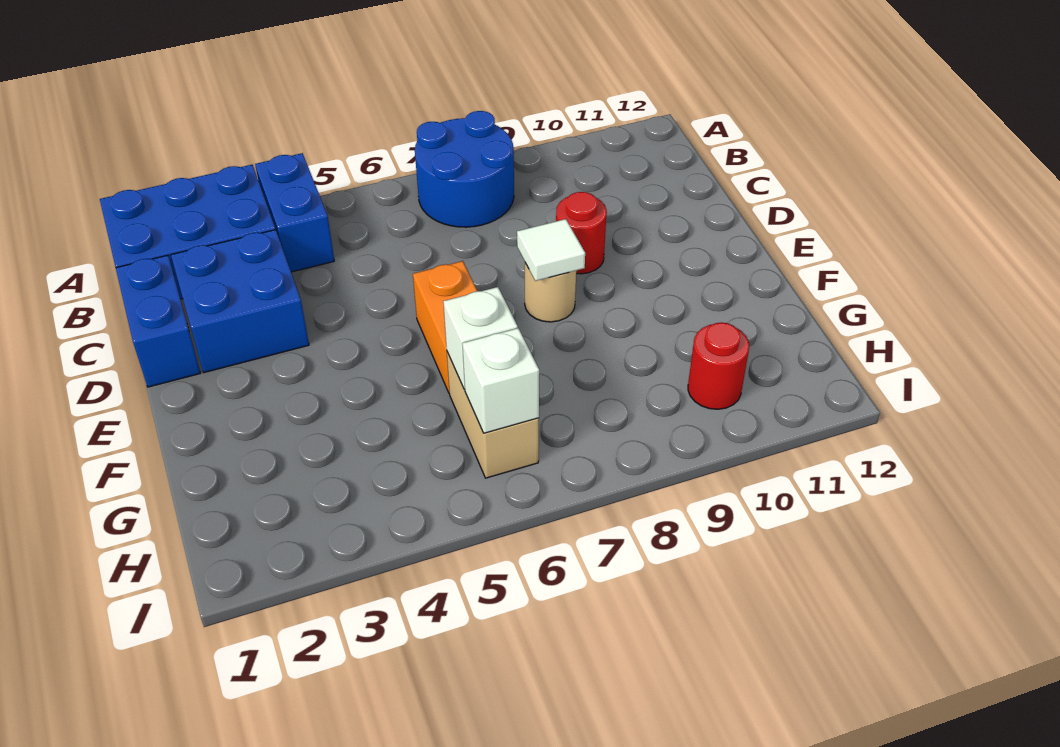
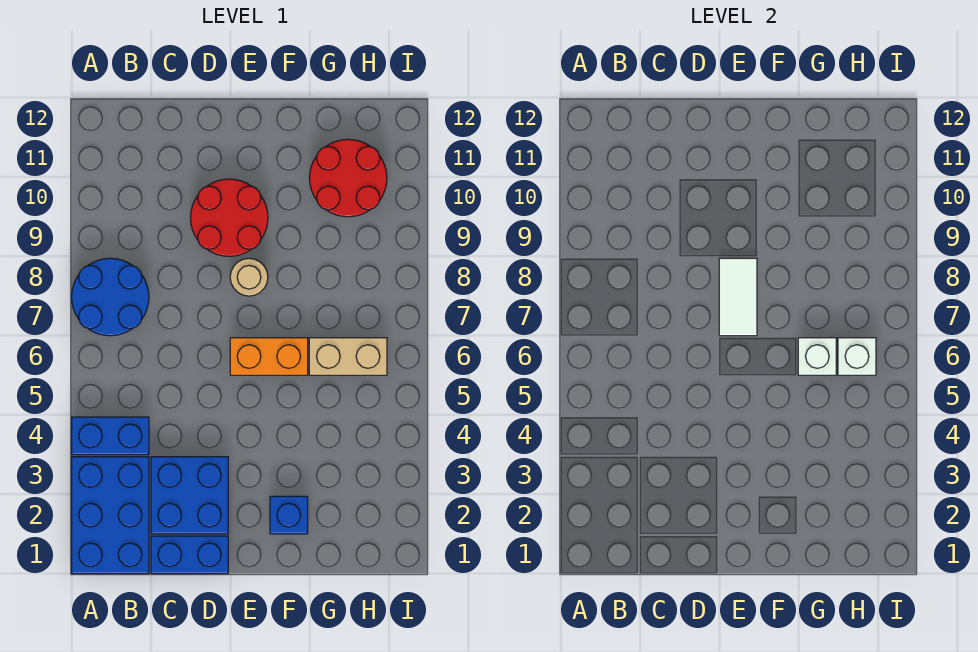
red round brick D9 level 1 -> red round brick D9:E10 level 1
white tile E8 level 2 -> white tile E7:E8 level 2
none -> blue brick F2 level 1
red round brick H10 level 1 -> red round brick G10:H11 level 1

